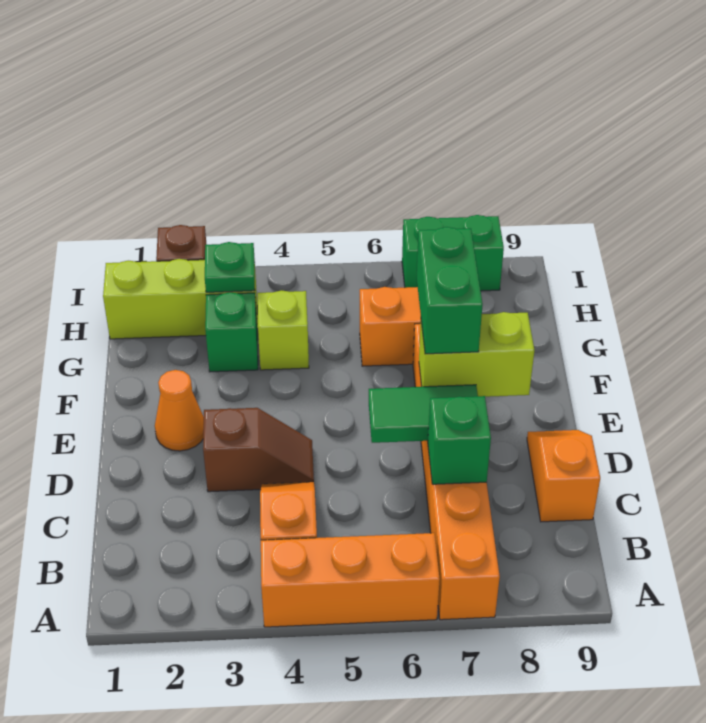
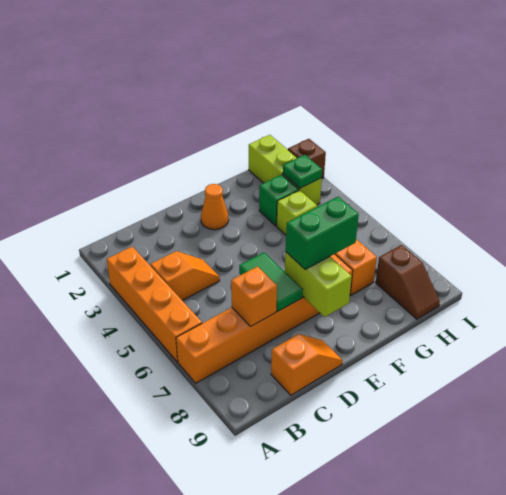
orange brick A4:A6 level 1 -> orange brick A3:A6 level 1
green brick C7 level 2 -> orange brick C7 level 2
brown slope D3:D4 level 1 top 3 -> brown slope H8:H9 level 1 top 8
green brick I7:I8 level 1 -> none

